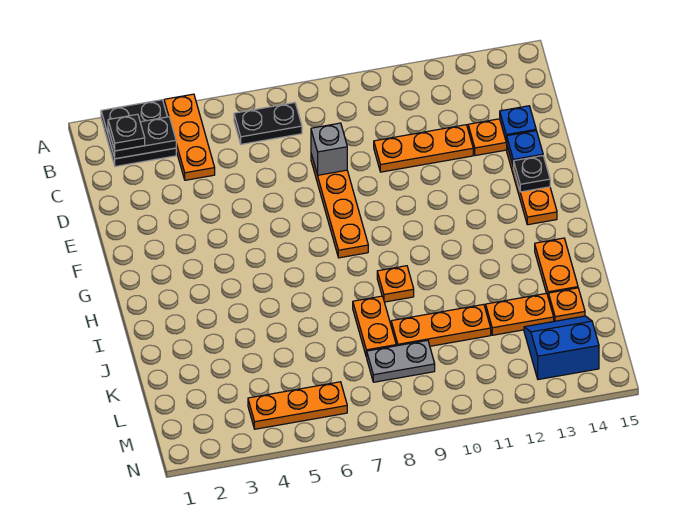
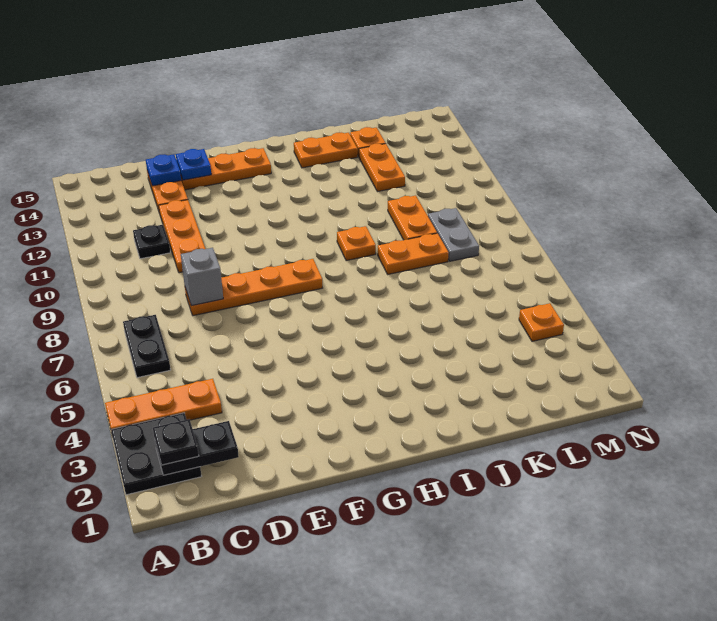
black plate B2:B3 level 2 -> black plate B2:C2 level 2
black plate F14 level 2 -> black plate C11 level 1
orange plate K9:K11 level 1 -> orange plate K9:K10 level 1
blue slope L13:M14 level 1 top M -> none
orange plate M4:M6 level 1 -> orange plate M4 level 1

